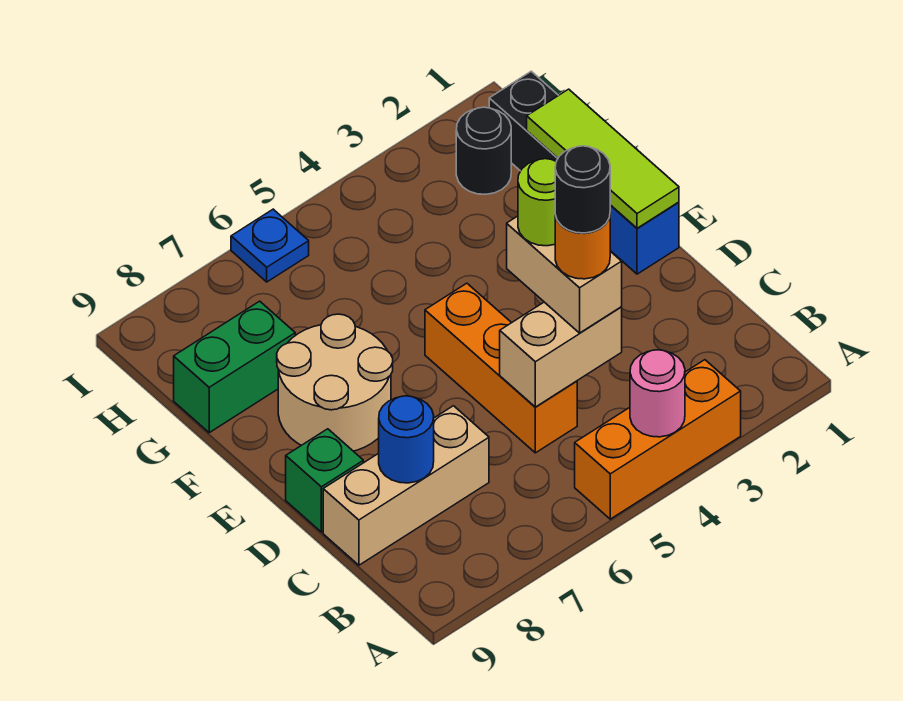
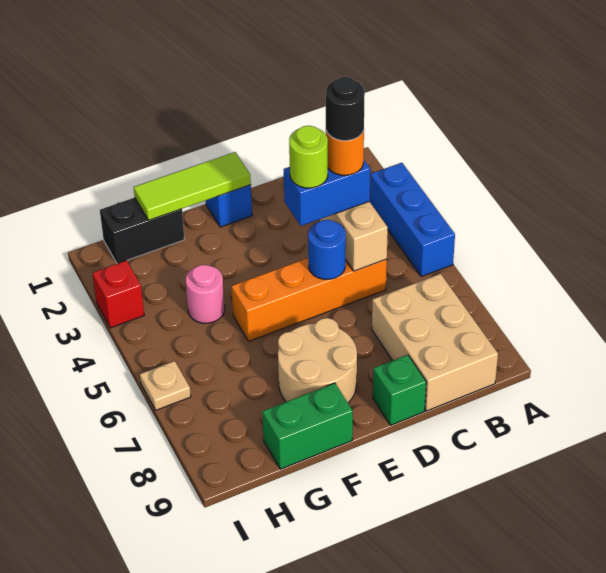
orange brick A3:A5 level 1 -> blue brick A3:A5 level 1
pink round brick A4 level 2 -> pink round brick G4 level 1
tan brick C4:D4 level 3 -> blue brick C4:D4 level 3
orange brick C5:E5 level 1 -> orange brick C5:F5 level 1
tan brick C7:C9 level 1 -> tan brick B7:C9 level 1
blue round brick C8 level 2 -> blue round brick D5 level 2
green brick G8:G9 level 1 -> green brick F9:G9 level 1
black round brick H2 level 1 -> none
none -> red brick I3 level 1
blue plate I6 level 1 -> tan plate I6 level 1

